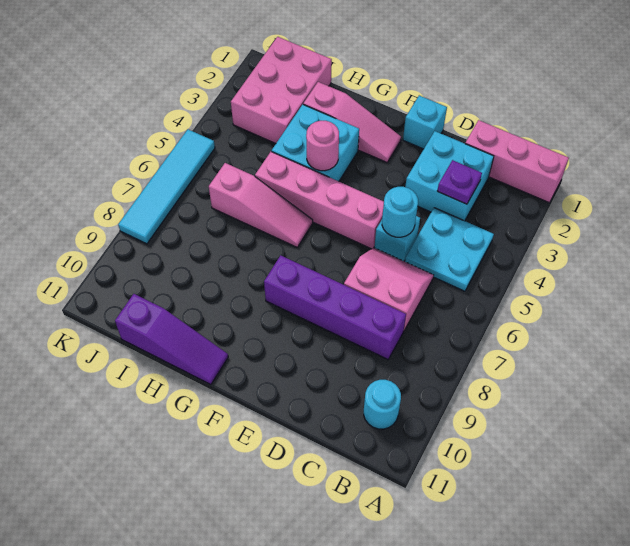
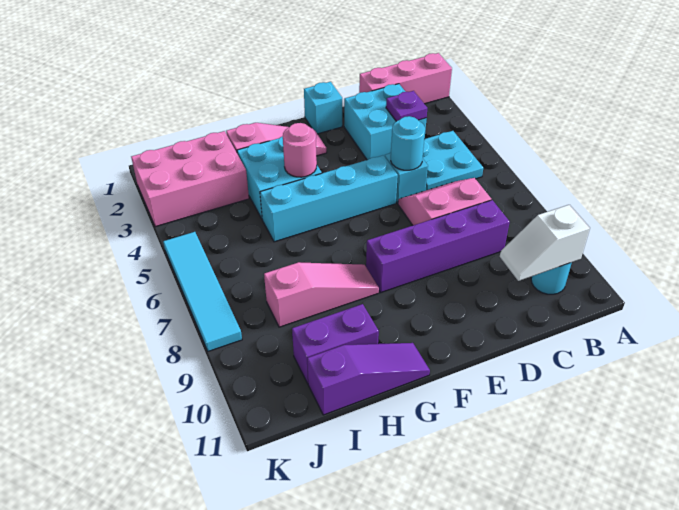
none -> white slope B10:C10 level 2 top B
pink brick E5:H5 level 1 -> cyan brick E5:H5 level 1
pink slope G6:I6 level 1 top I -> pink slope G8:I8 level 1 top I
none -> purple brick H10:I10 level 1
pink brick I1:J3 level 1 -> pink brick I2:K3 level 1

